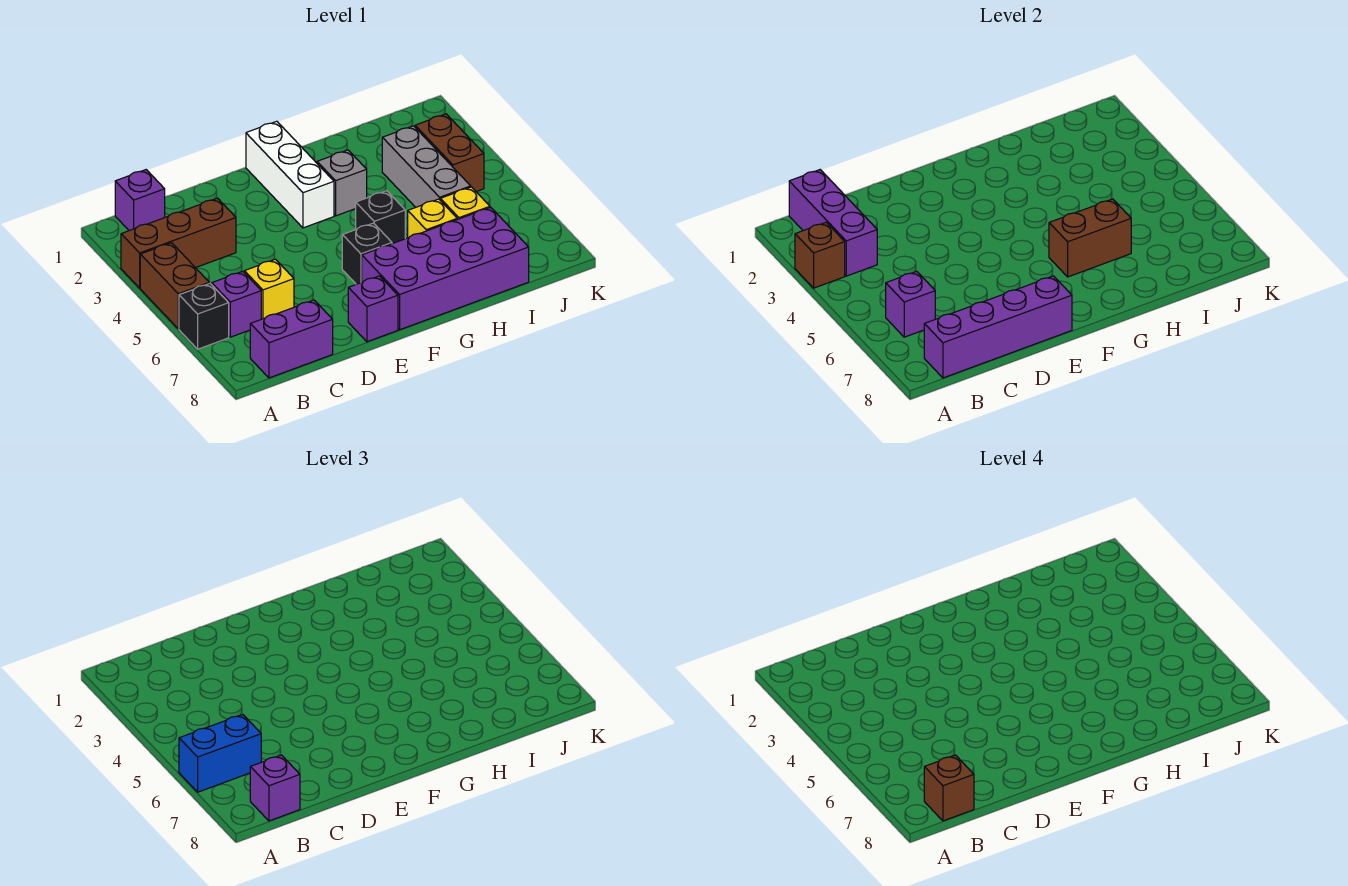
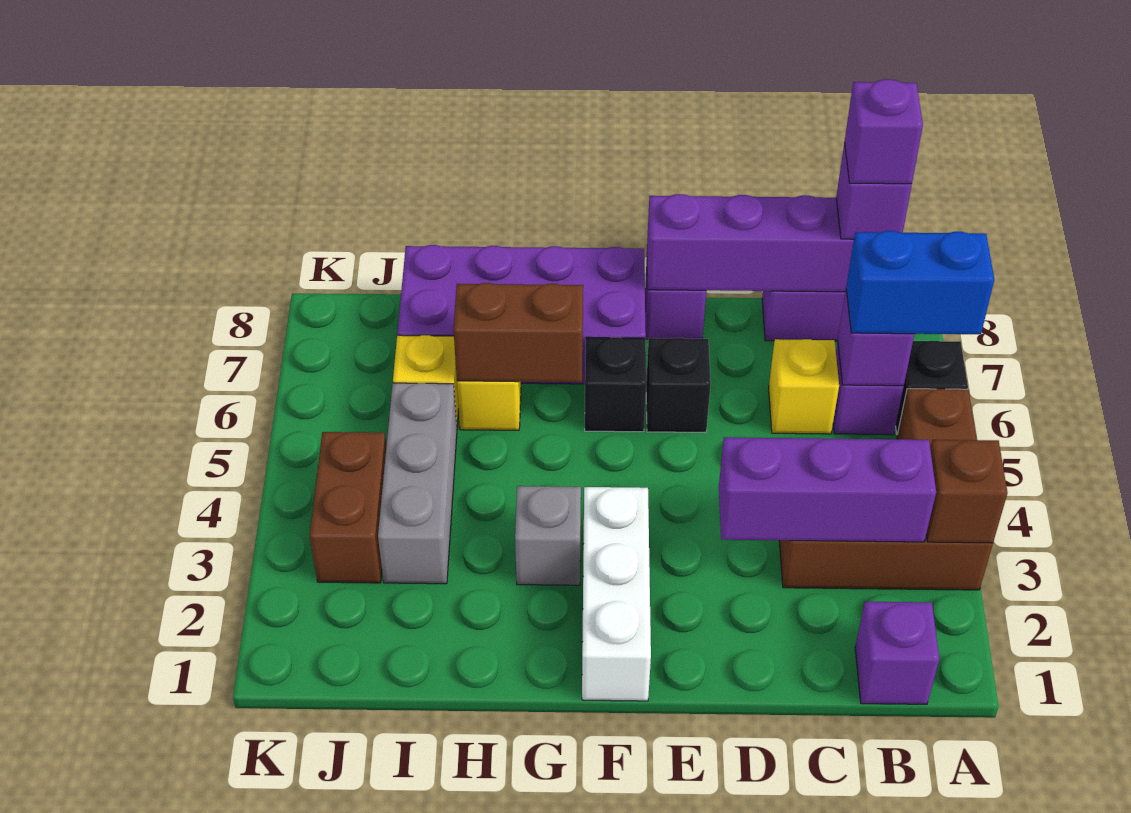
purple brick B1:B3 level 2 -> purple brick B3:D3 level 2
brown brick B8 level 4 -> purple brick B8 level 4
black brick G5 level 1 -> black brick E6 level 1

